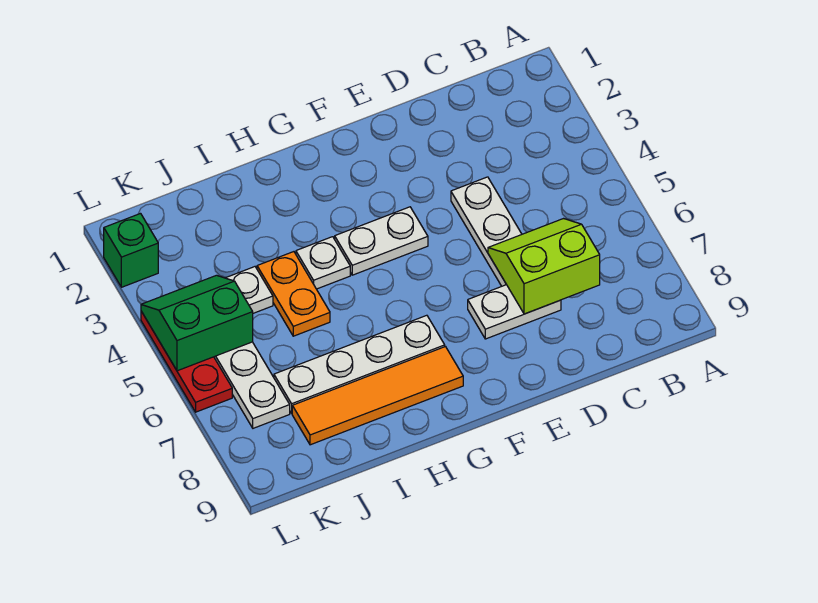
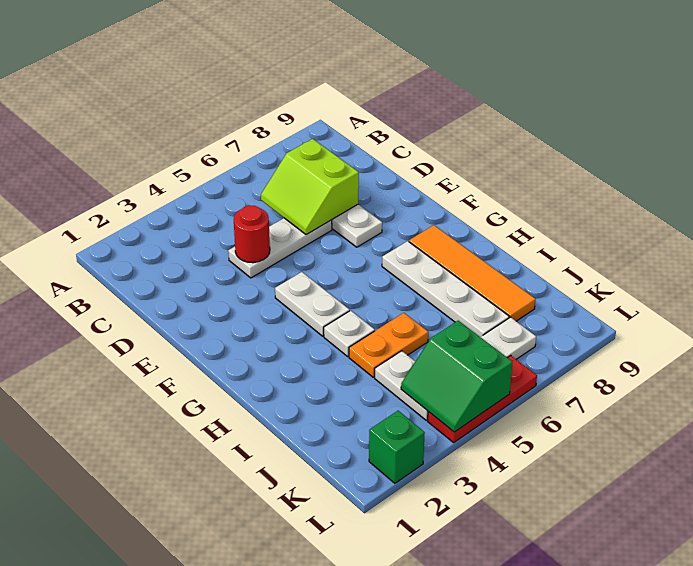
none -> red round brick D4 level 2

